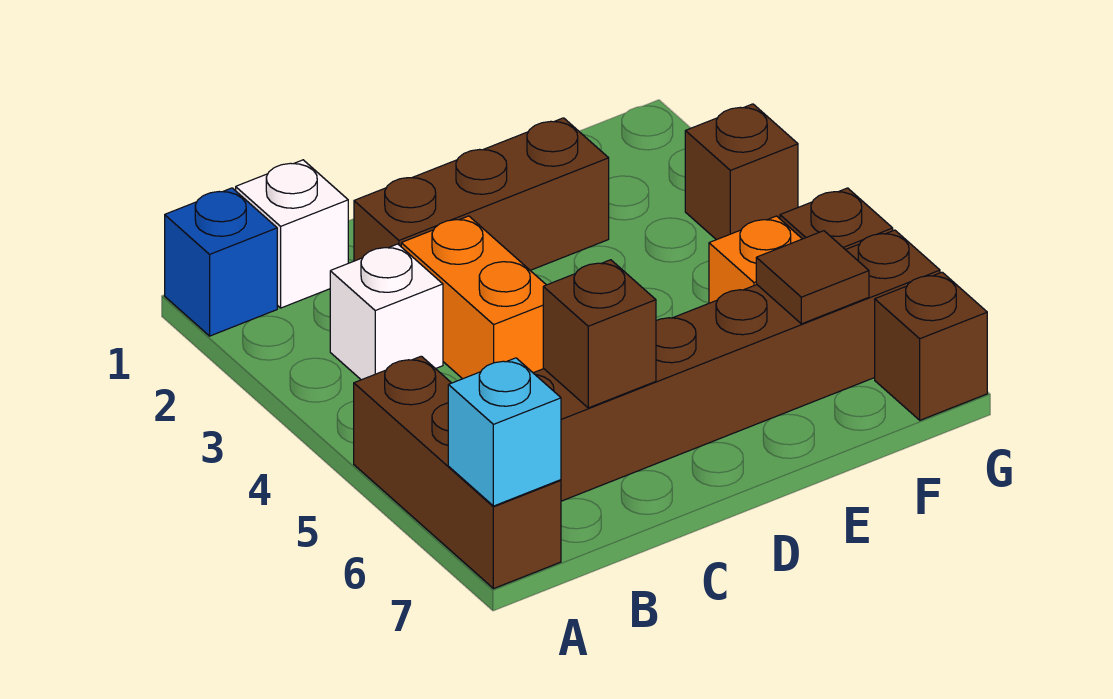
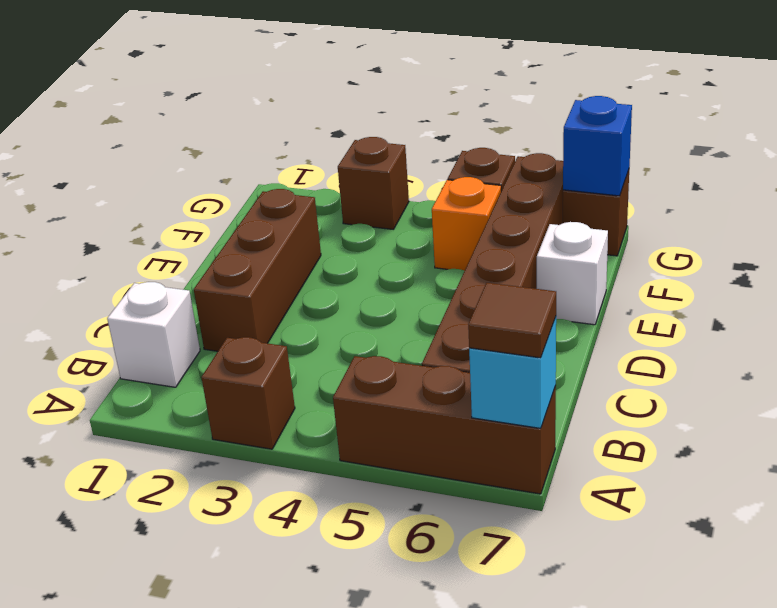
blue brick A1 level 1 -> blue brick G7 level 2
white brick B3 level 1 -> white brick E7 level 1
orange brick C3:C4 level 1 -> none
brown brick C6 level 2 -> brown brick A3 level 1
brown tile F6 level 2 -> brown tile A7 level 3

